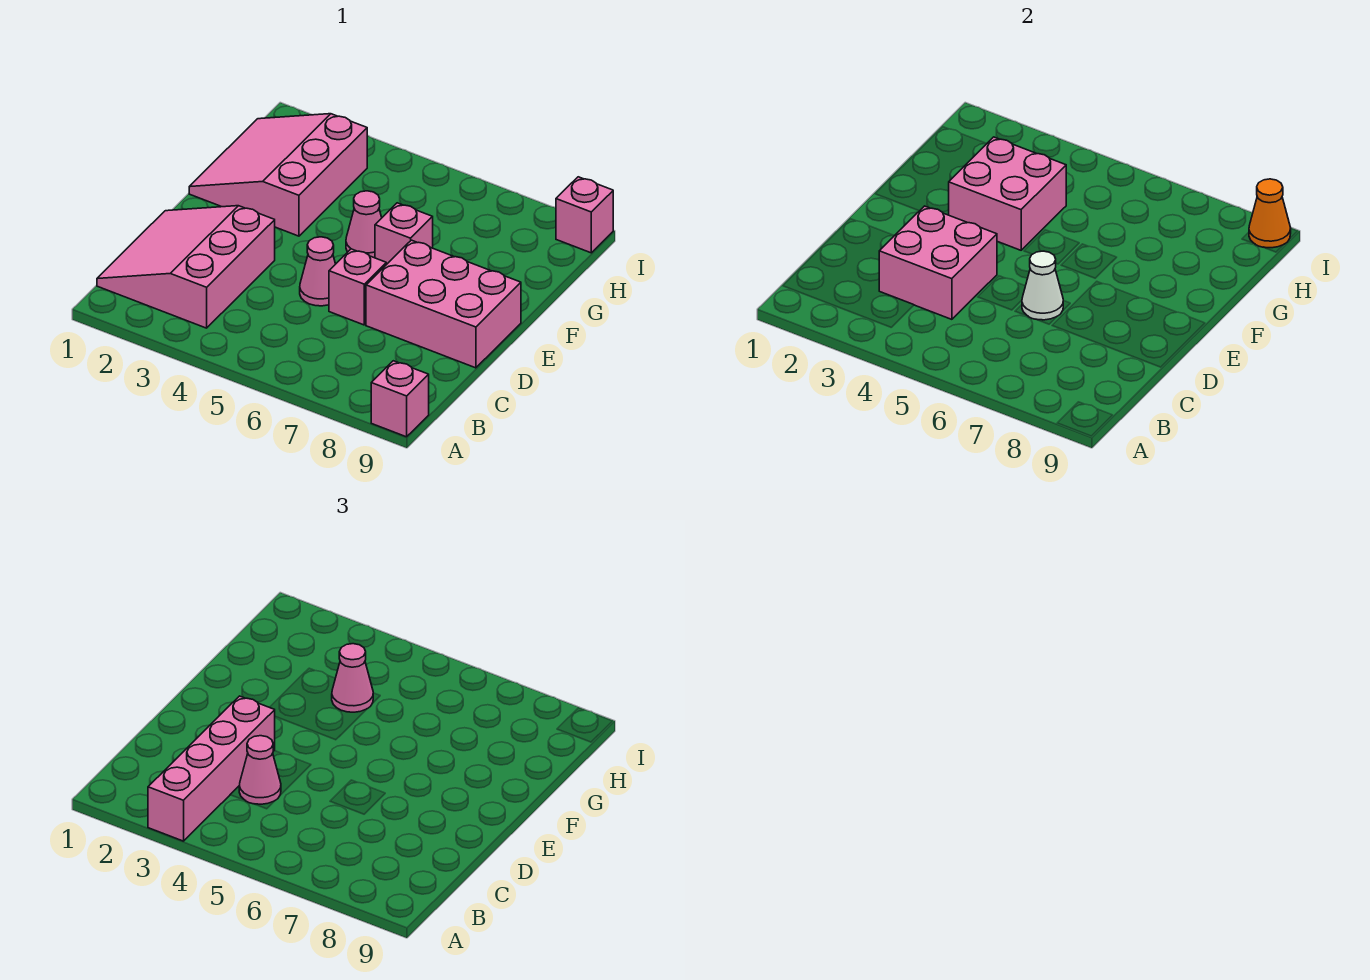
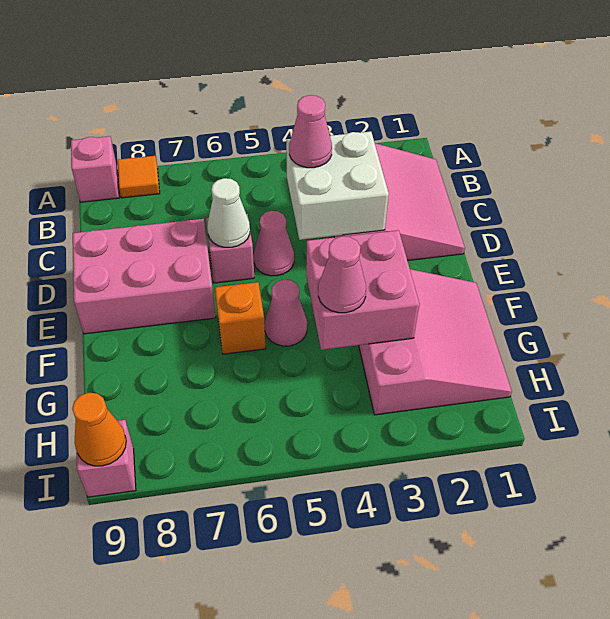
pink brick A3:D3 level 3 -> none
none -> orange tile A8 level 1
pink brick C3:D4 level 2 -> white brick C3:D4 level 2
pink brick F6 level 1 -> orange brick F6 level 1

